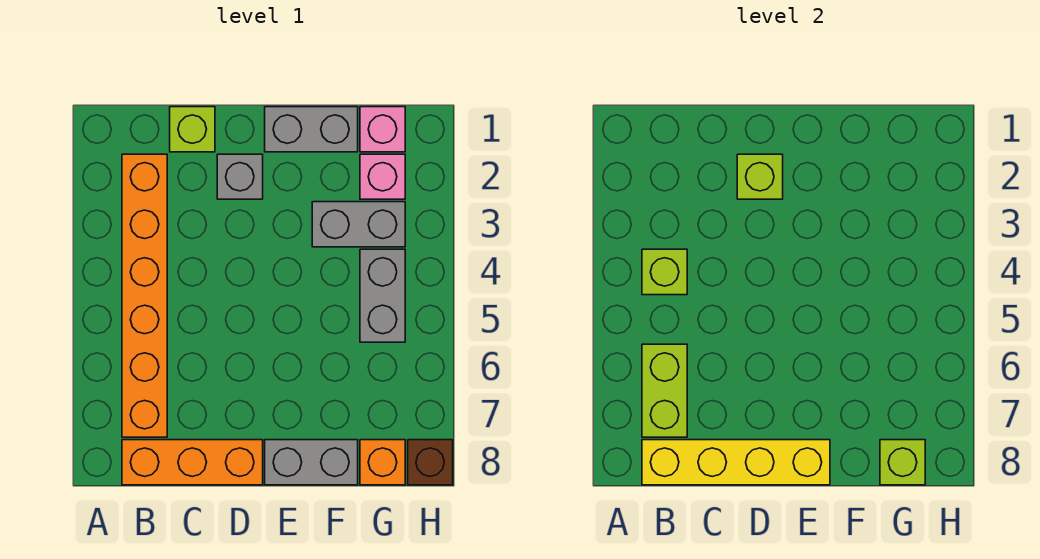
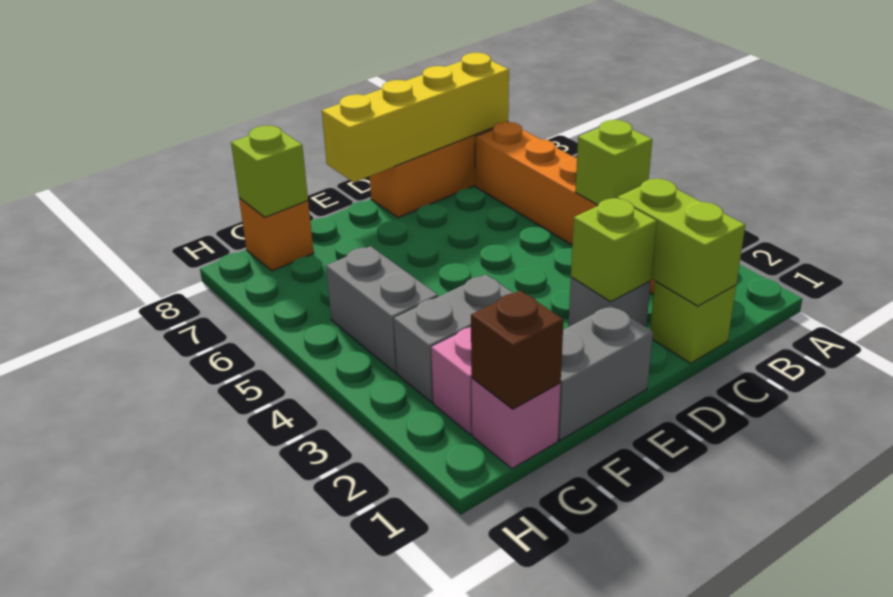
lime brick B6:B7 level 2 -> lime brick C1:C2 level 2
grey brick E8:F8 level 1 -> none
brown brick H8 level 1 -> brown brick G1 level 2

